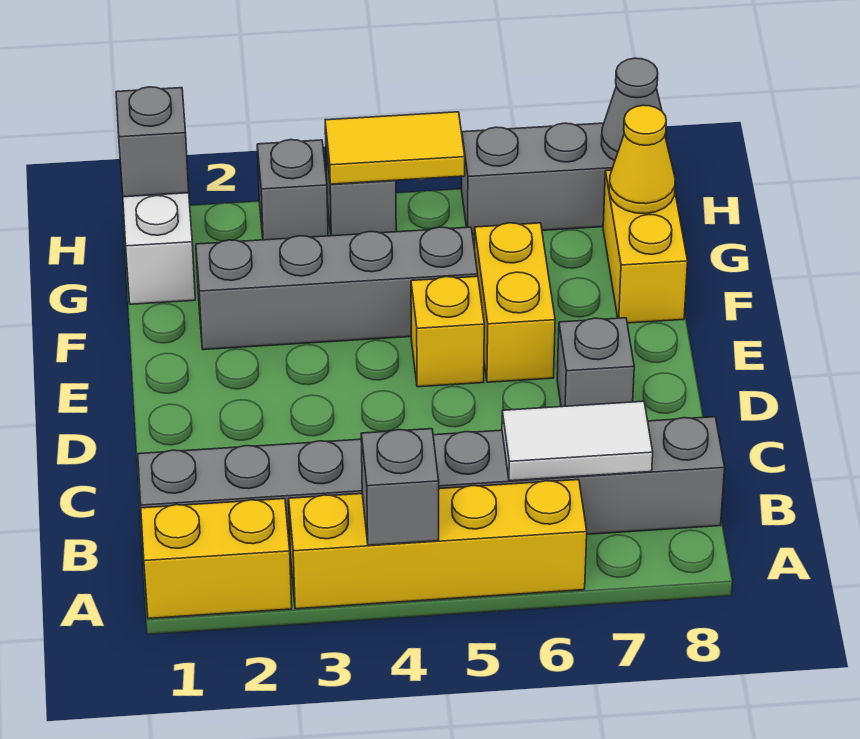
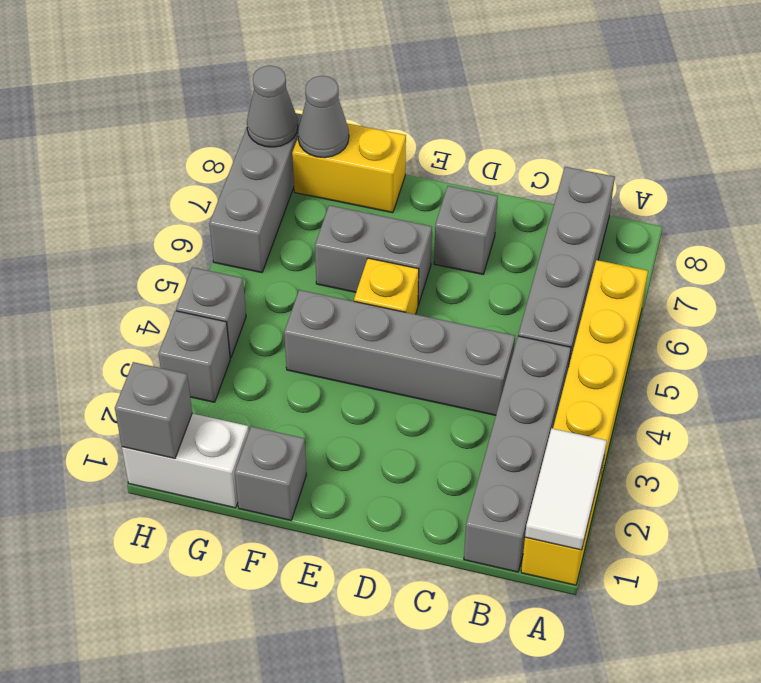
grey brick A4 level 2 -> grey brick F1 level 1
white tile B6:B7 level 2 -> white tile A1:A2 level 2
yellow brick E6:F6 level 1 -> grey brick E6:F6 level 1
grey brick F2:F5 level 1 -> grey brick C4:F4 level 1
yellow cone G8 level 2 -> grey cone G8 level 2
yellow tile H4:H5 level 2 -> none

